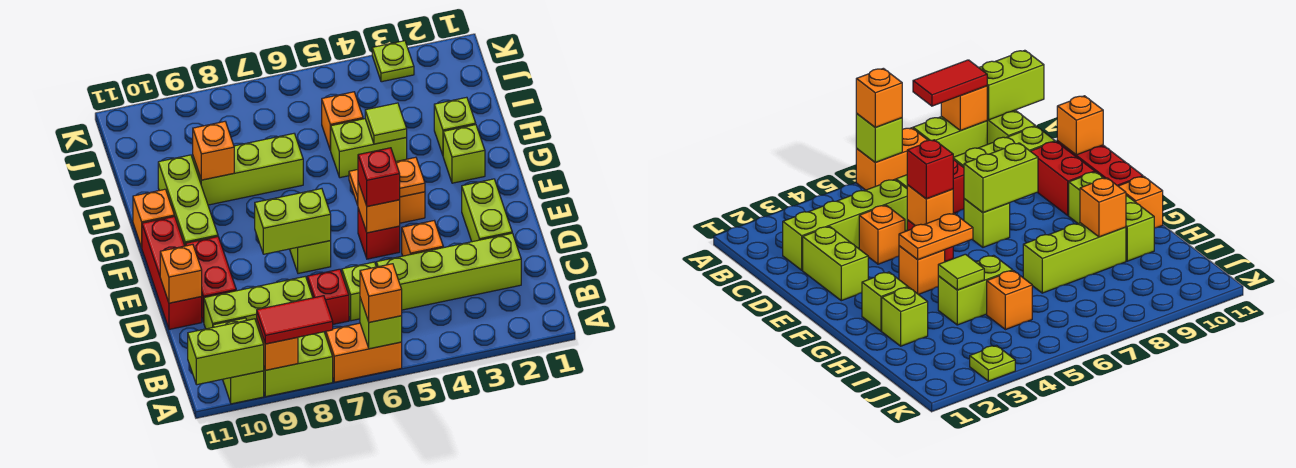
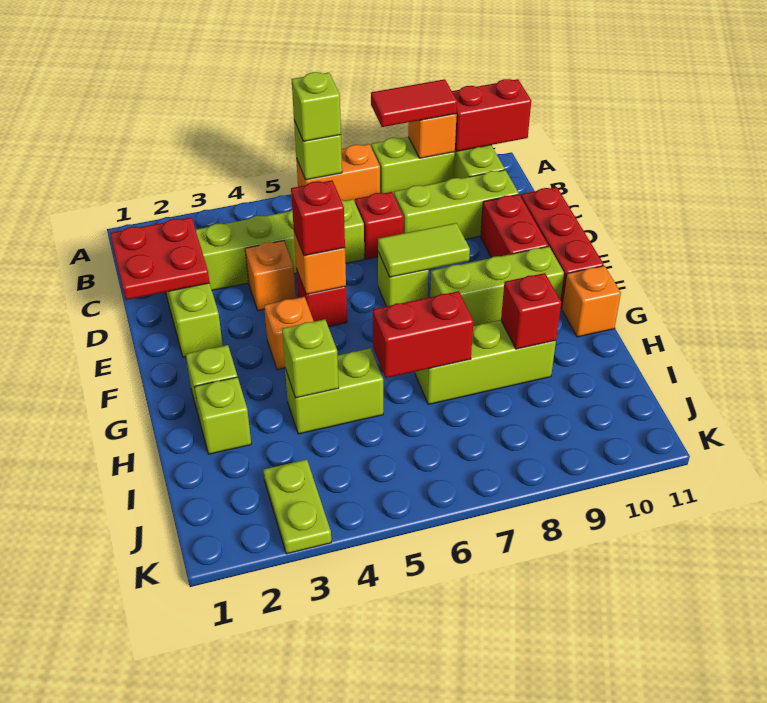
orange brick A6 level 3 -> lime brick A6 level 3
lime brick A10:A11 level 2 -> red brick A10:A11 level 2
none -> red plate C1:D2 level 2
orange brick D11 level 2 -> none
lime brick E7:E8 level 2 -> lime tile E7:E8 level 2
orange plate F4:F5 level 2 -> none
lime brick F10:H10 level 1 -> lime brick F8:F10 level 1
lime tile H4 level 2 -> lime brick H4 level 2
none -> red brick H6:H7 level 2
orange brick H9 level 2 -> red brick H9 level 2
orange brick I5 level 1 -> none
lime plate K3 level 1 -> lime plate J3:K3 level 1

